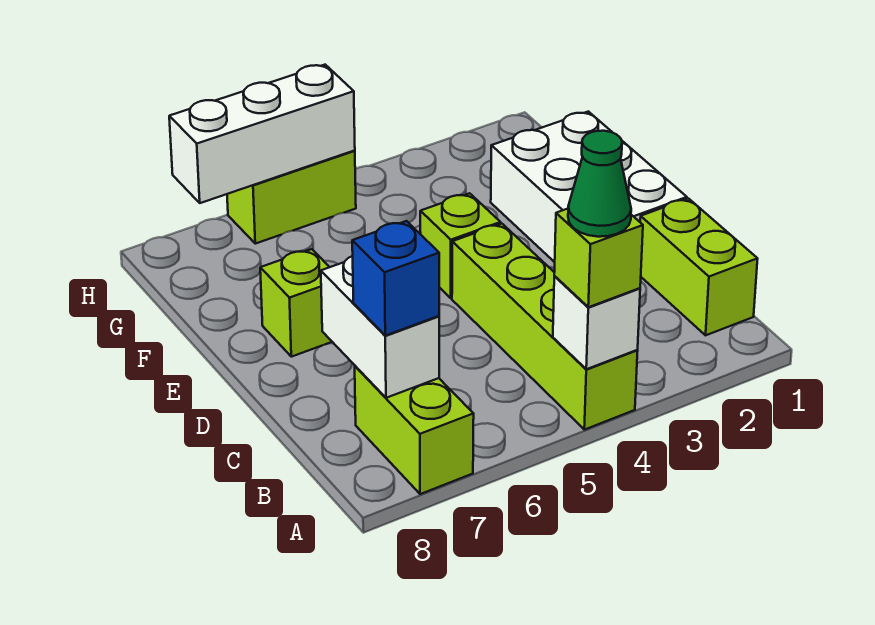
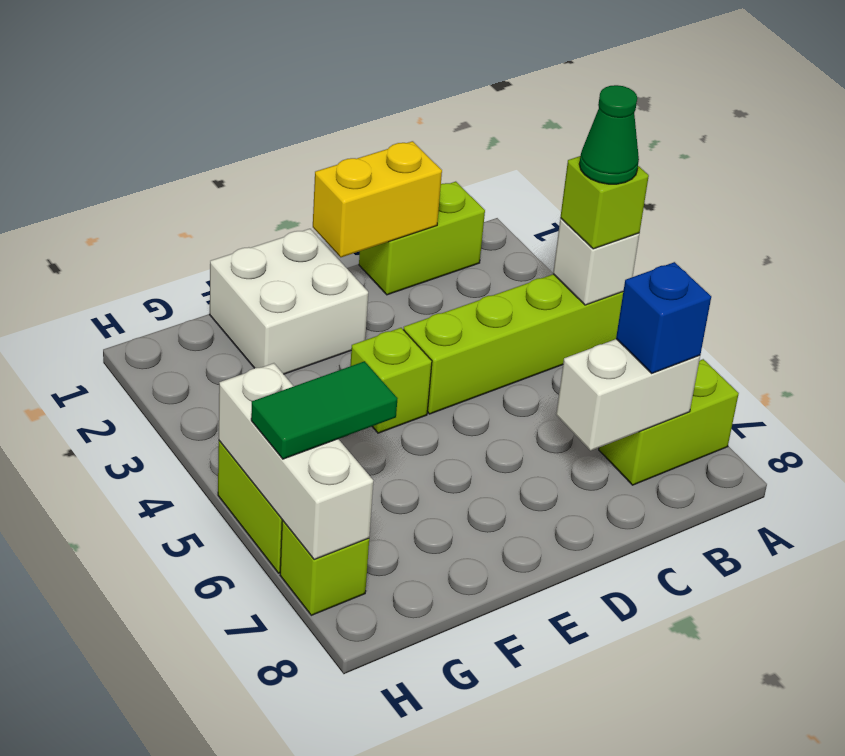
none -> yellow brick C1:D1 level 2
white brick D1:F2 level 1 -> white brick E1:F2 level 1
lime brick E7 level 1 -> lime brick H7 level 1
none -> green tile G6:H6 level 3

